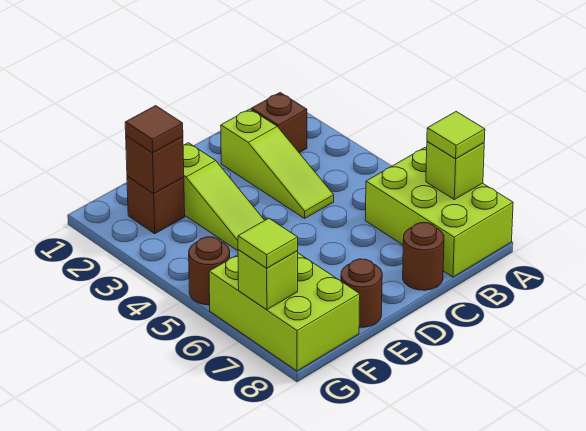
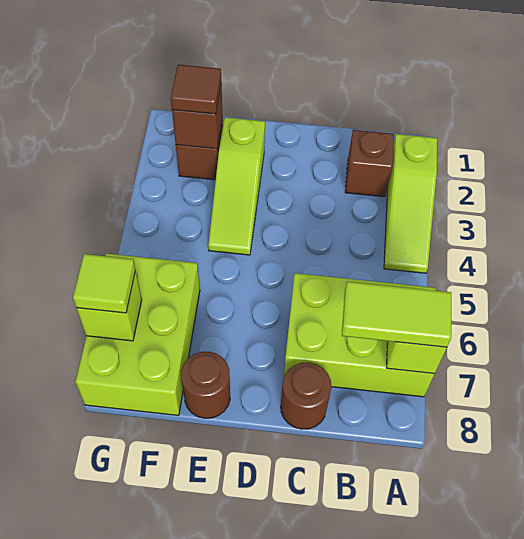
lime brick A6:B8 level 1 -> lime brick A6:C7 level 1
lime tile A7 level 3 -> lime tile A7:B7 level 3
lime slope C2:C4 level 1 top 2 -> lime slope A2:A4 level 1 top 2
brown round brick G5 level 1 -> none

